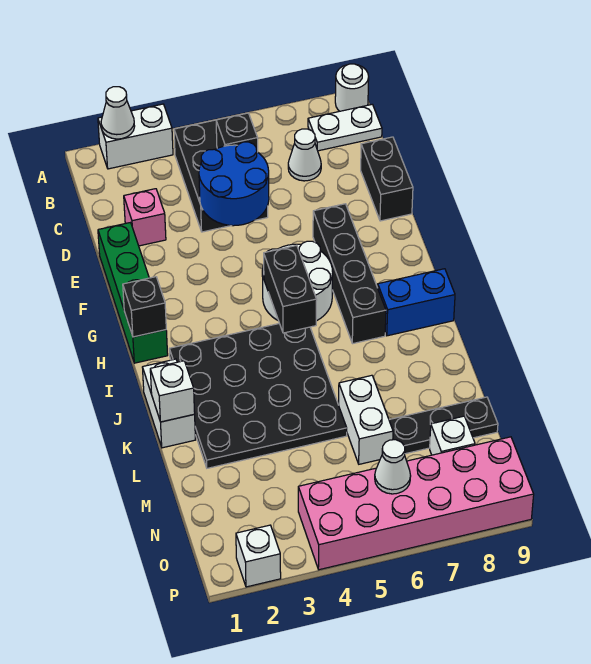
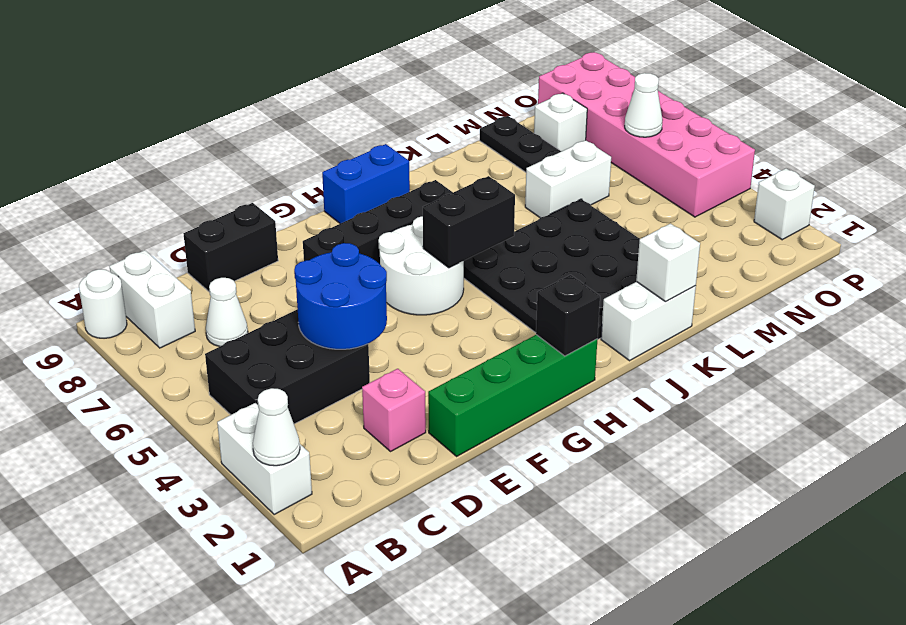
white plate B8:B9 level 1 -> white brick B8:B9 level 1
black brick C5 level 2 -> none
blue brick I8:I9 level 1 -> blue brick H9:I9 level 1

